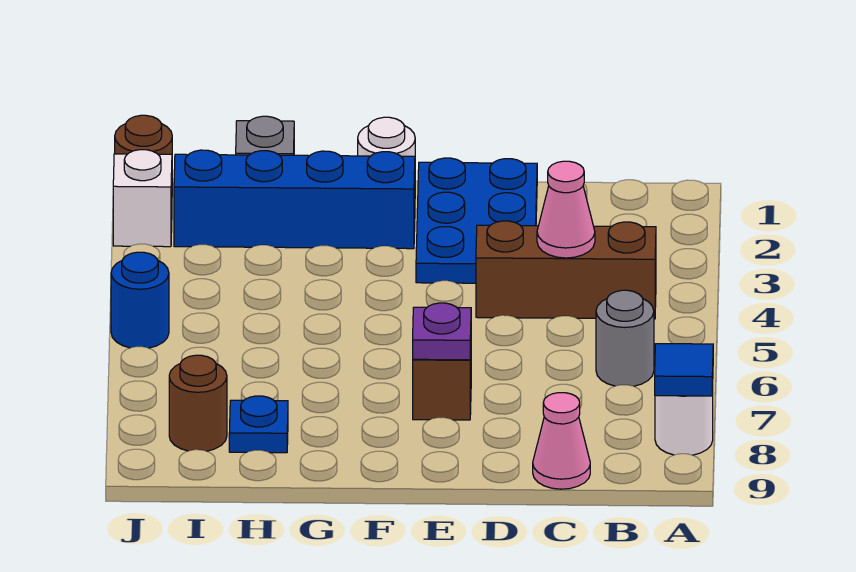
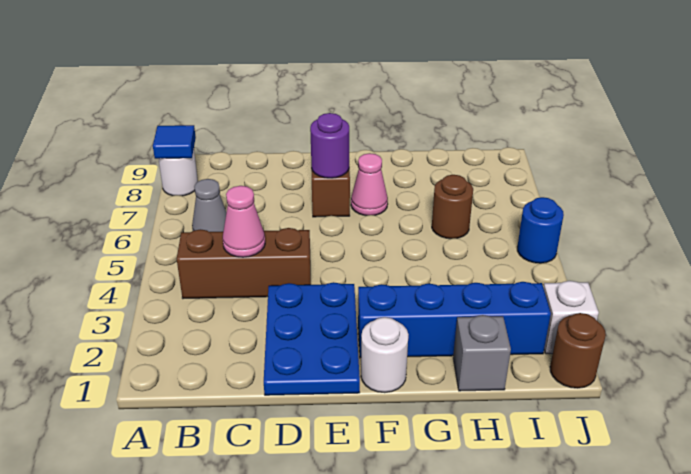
grey round brick B6 level 1 -> grey cone B6 level 1
pink cone C9 level 1 -> pink cone F7 level 1
purple plate E7 level 2 -> purple round brick E7 level 2
blue plate H8 level 1 -> none
brown round brick I8 level 1 -> brown round brick H6 level 1

